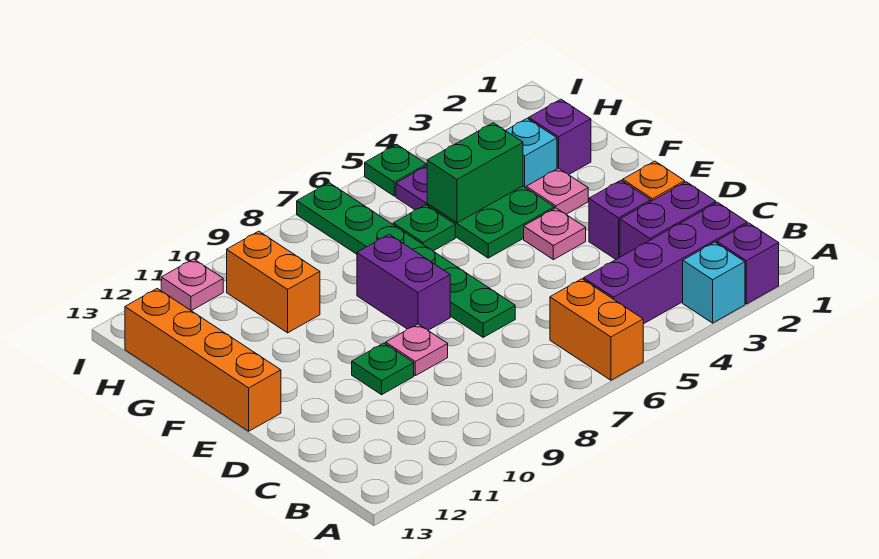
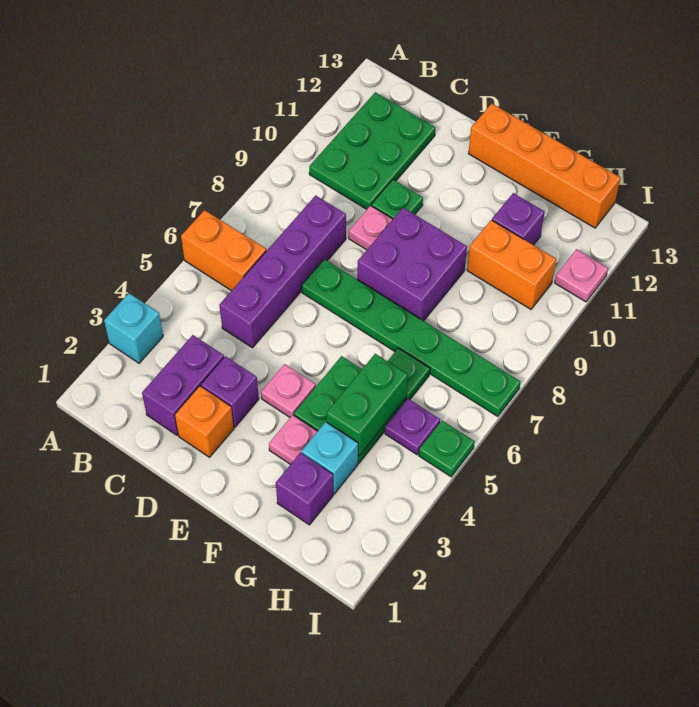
purple brick A2 level 1 -> purple brick G11 level 1
purple brick B2:B5 level 1 -> purple brick C5:C8 level 1
none -> green plate B10:C12 level 1
purple brick E8:F8 level 1 -> purple brick E8:F9 level 1

